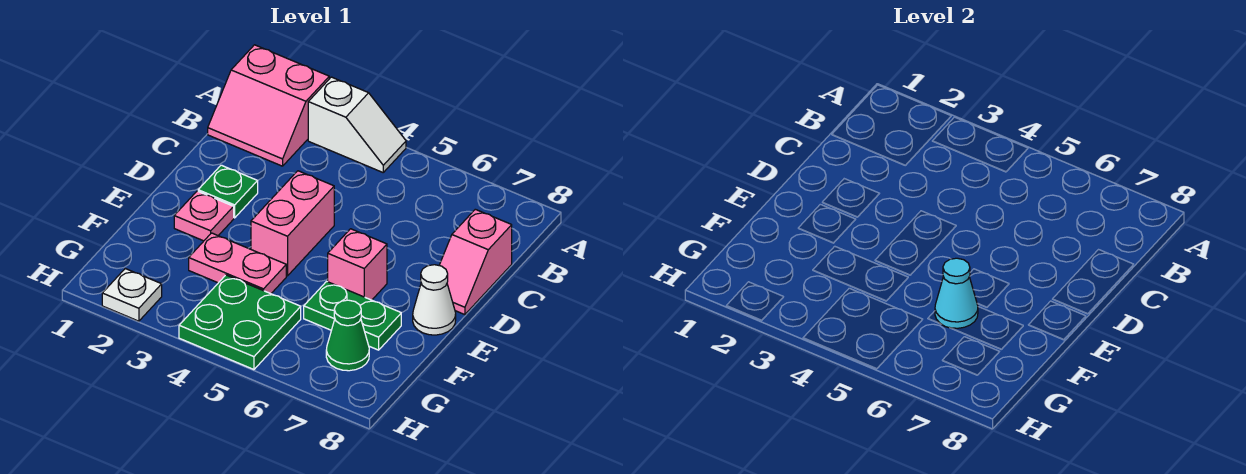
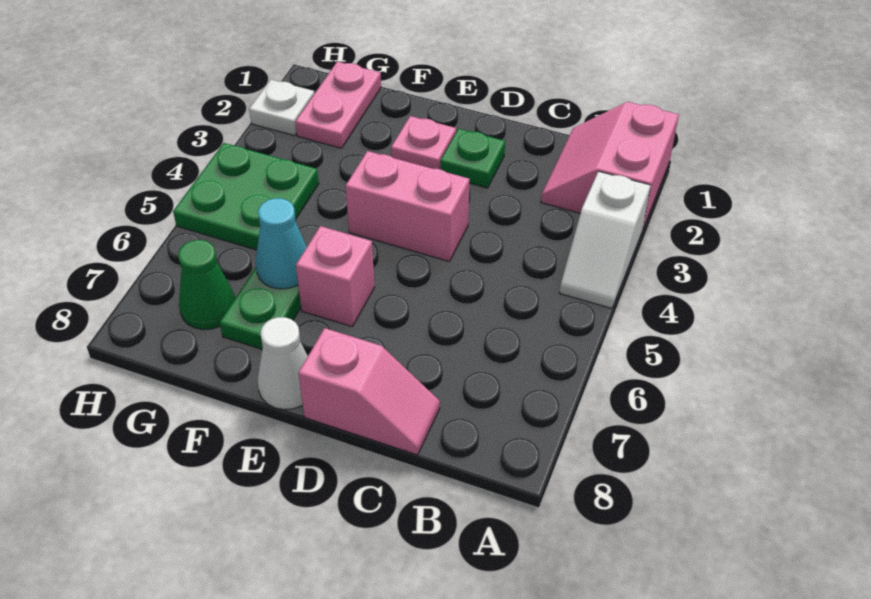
pink slope C8:D8 level 1 top C -> pink slope C8:D8 level 1 top D
pink plate F3:F4 level 1 -> pink plate G1:G2 level 1

